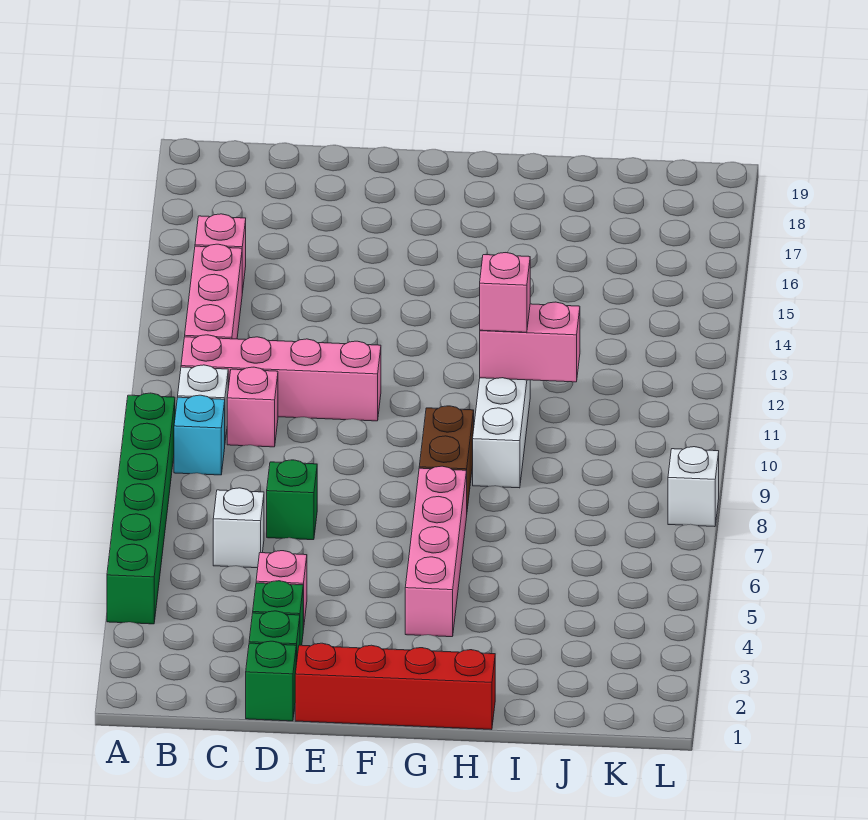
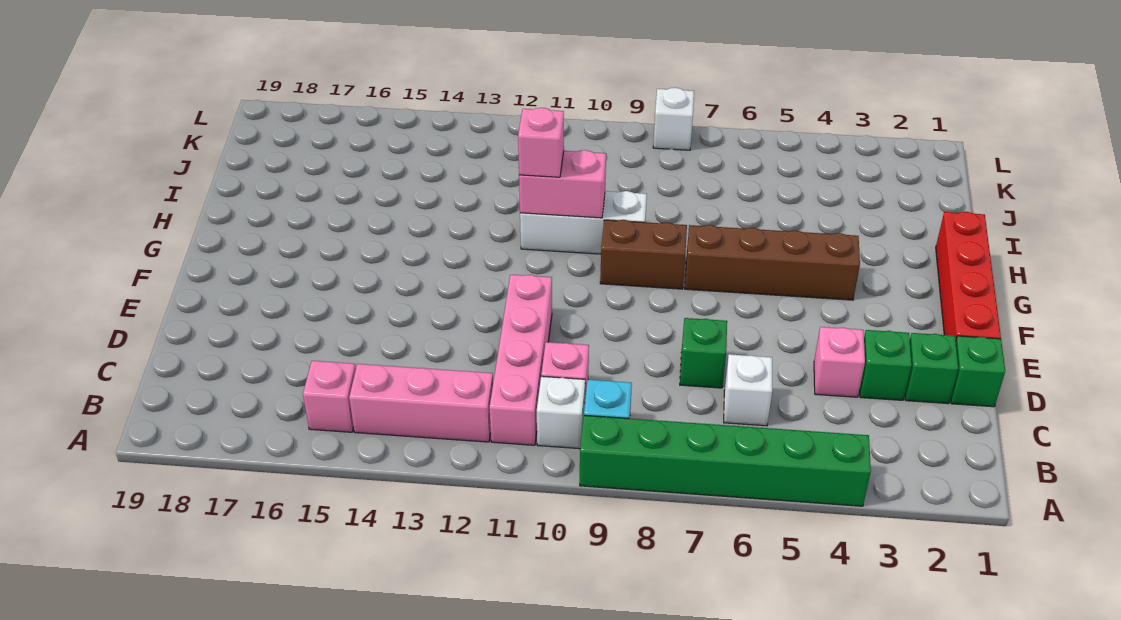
pink brick G4:G7 level 1 -> brown brick G4:G7 level 1
pink brick H11:I11 level 2 -> pink brick H10:H11 level 2

